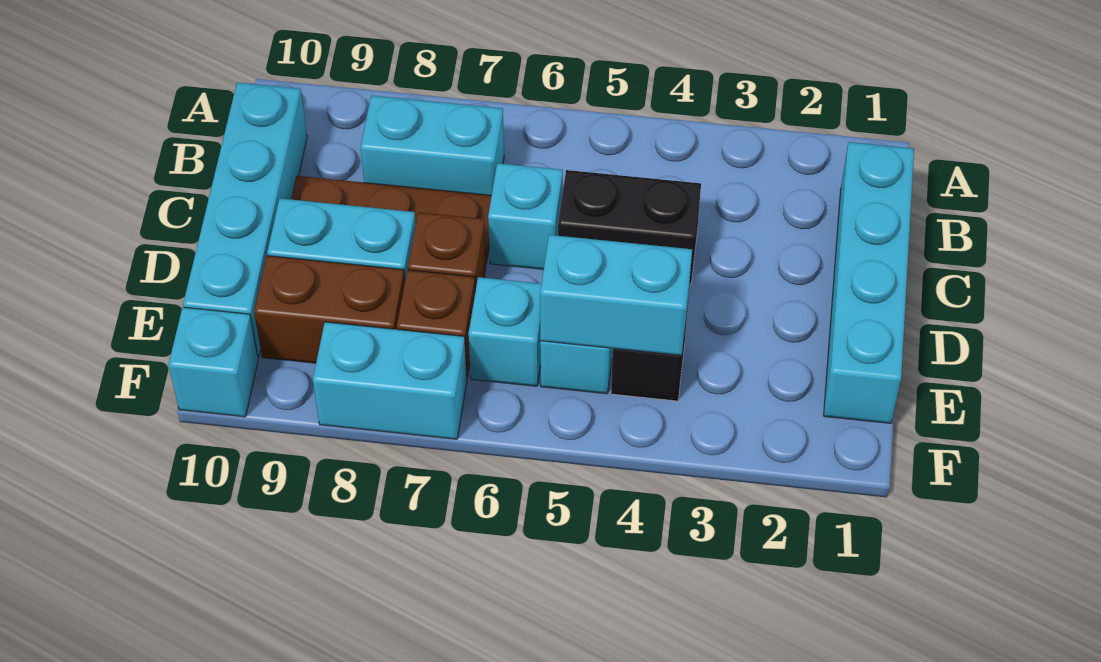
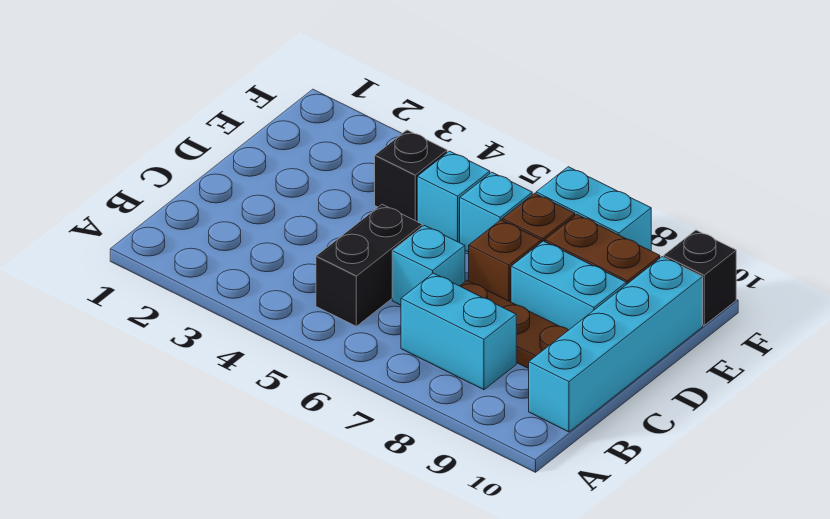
cyan brick B1:E1 level 1 -> none
black brick C4:C5 level 1 -> black brick B5:C5 level 1
cyan brick E4:E5 level 2 -> none
cyan brick F10 level 1 -> black brick F10 level 1

